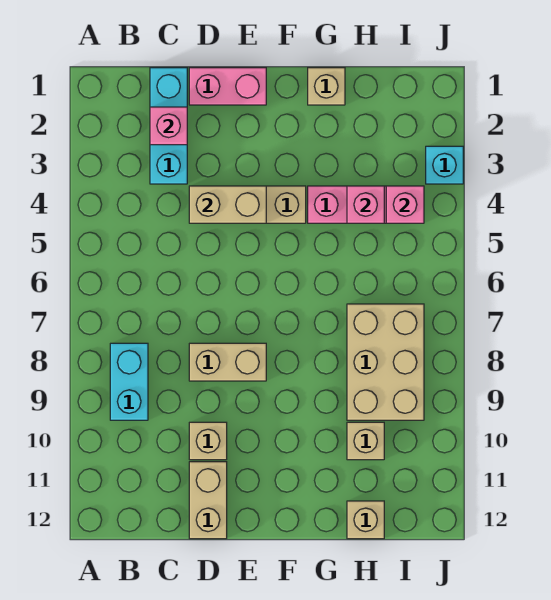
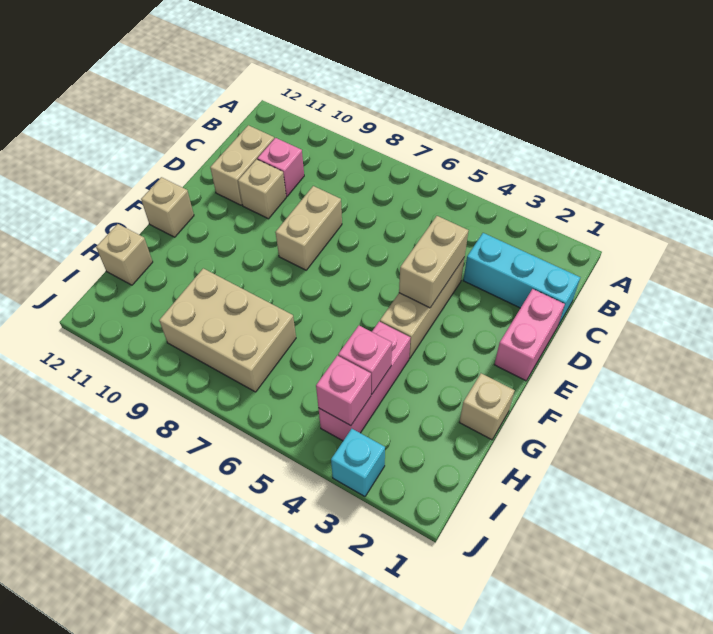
cyan brick B8:B9 level 1 -> none
pink brick C2 level 2 -> pink brick C10 level 1
tan brick D11:D12 level 1 -> tan brick C11:D11 level 1
tan brick H10 level 1 -> tan brick F12 level 1

